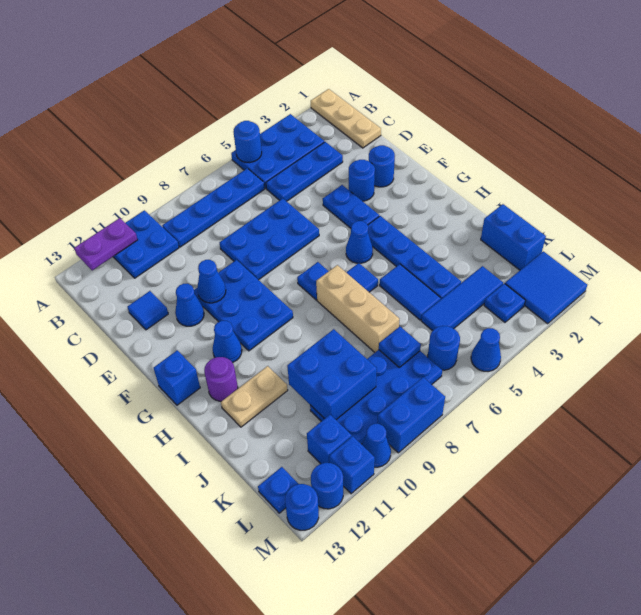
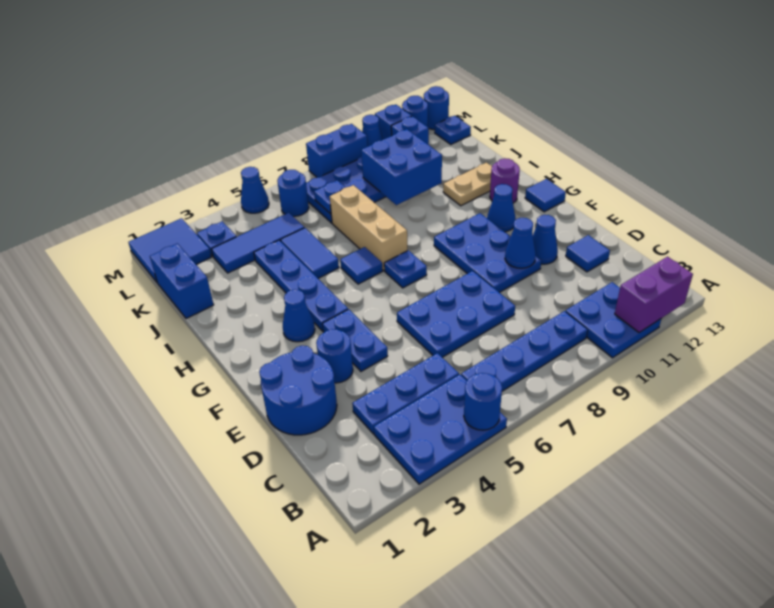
tan plate A1:C1 level 1 -> none
purple plate A11:A12 level 2 -> purple brick A11:A12 level 2
blue round brick E2 level 1 -> blue round brick D1:E2 level 1
blue cone G5 level 1 -> blue cone G3 level 1
blue brick G13 level 1 -> blue tile G13 level 1

